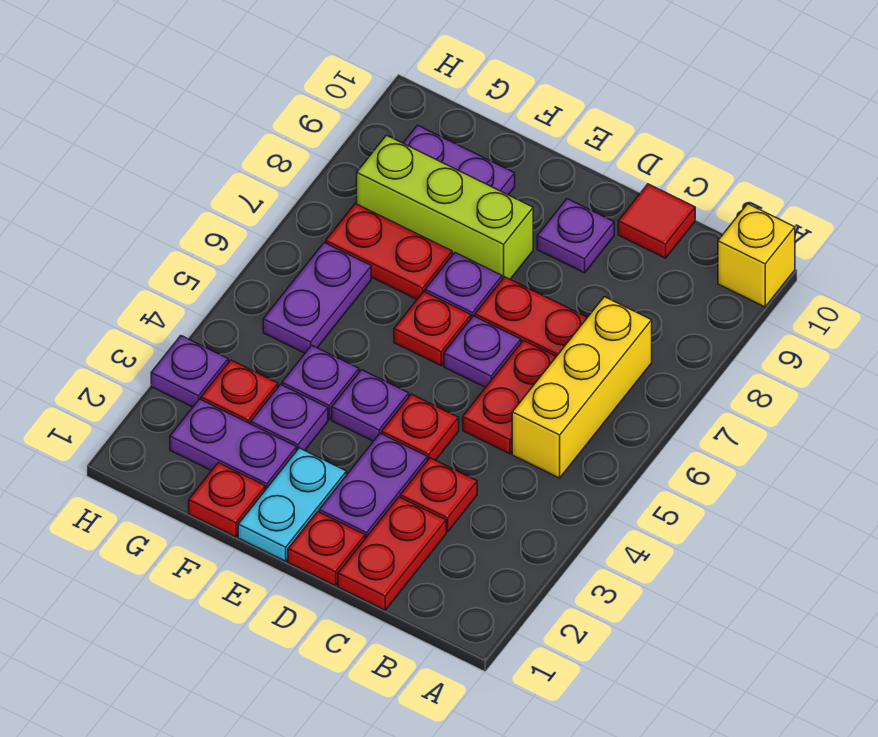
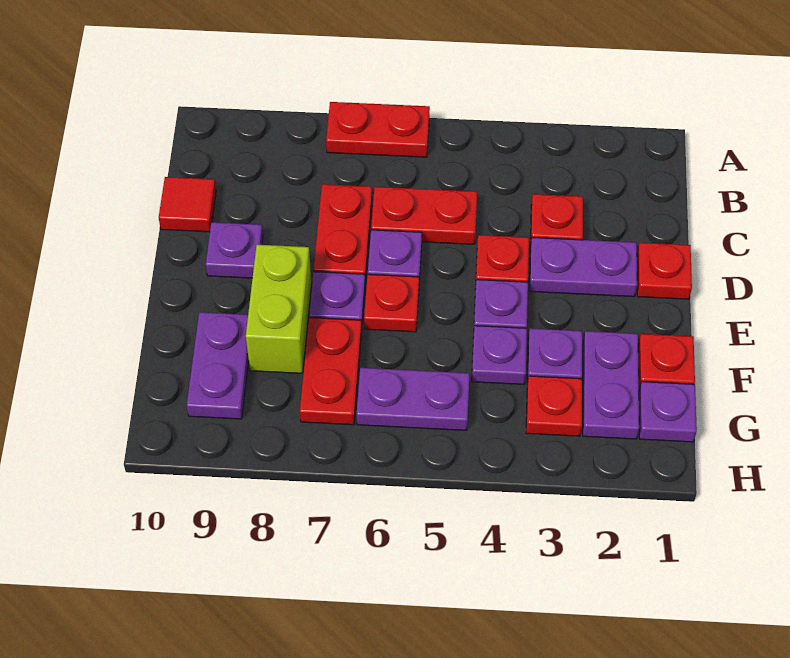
yellow brick A10 level 1 -> none
yellow brick B5:B7 level 1 -> none
red plate C1:C2 level 1 -> red plate A6:A7 level 1
cyan plate E1:E2 level 1 -> none
lime brick E8:G8 level 1 -> lime brick E8:F8 level 1
purple plate H3 level 1 -> purple plate G1 level 1

